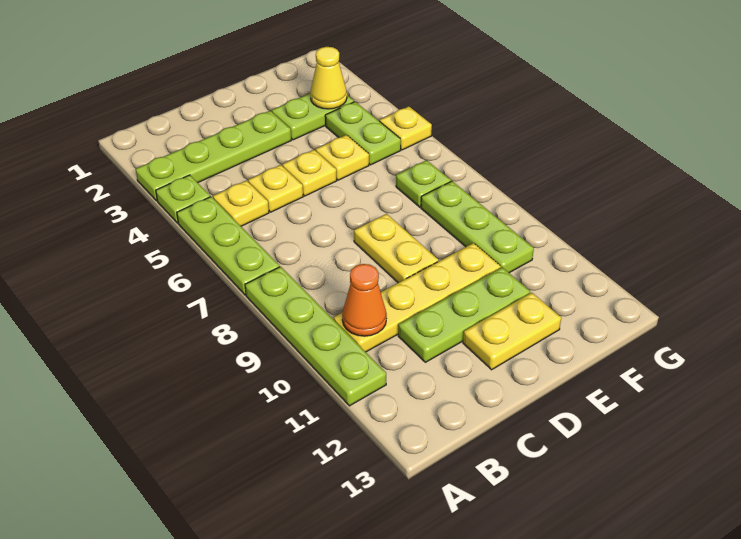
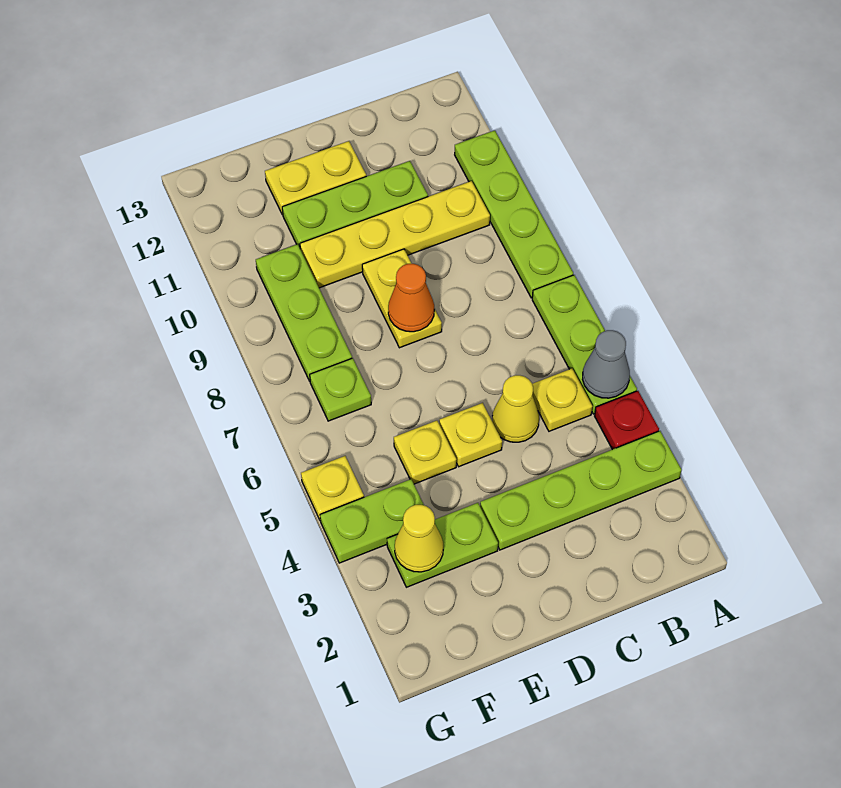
lime plate A4 level 1 -> red plate A4 level 1
none -> grey cone A5 level 2
orange cone B10 level 2 -> orange cone D8 level 2
yellow plate C5 level 1 -> yellow cone C5 level 1
lime plate F4:F5 level 1 -> lime plate F4:G4 level 1

